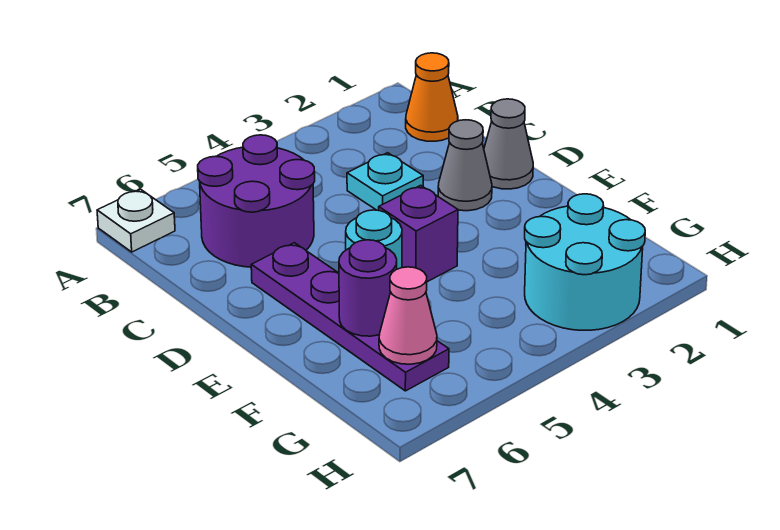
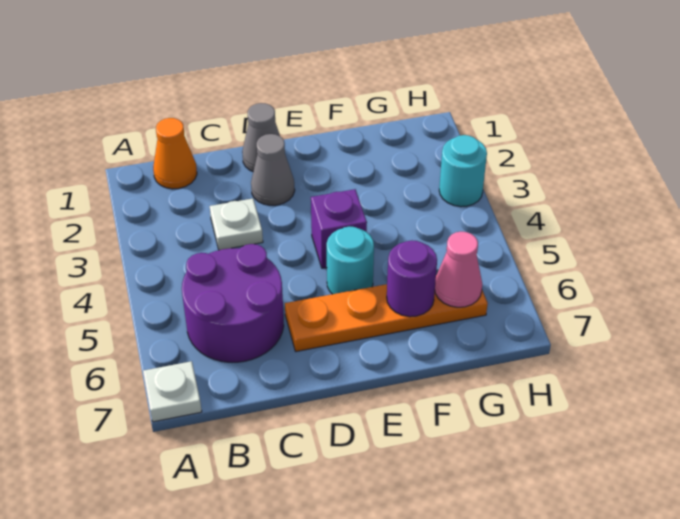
cyan plate C3 level 1 -> white plate C3 level 1
purple plate D6:G6 level 1 -> orange plate D6:G6 level 1
cyan round brick G2:H3 level 1 -> cyan round brick H3 level 1

